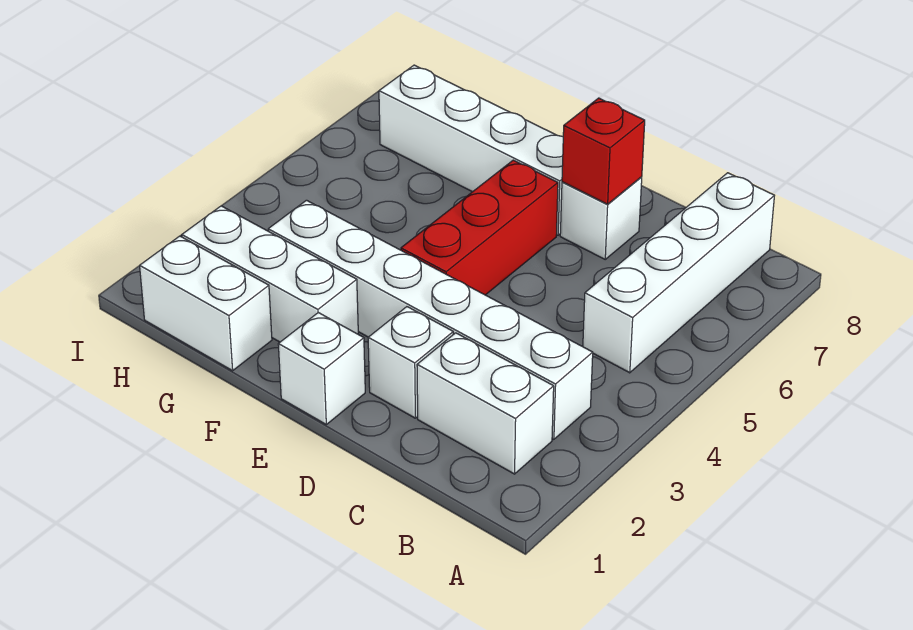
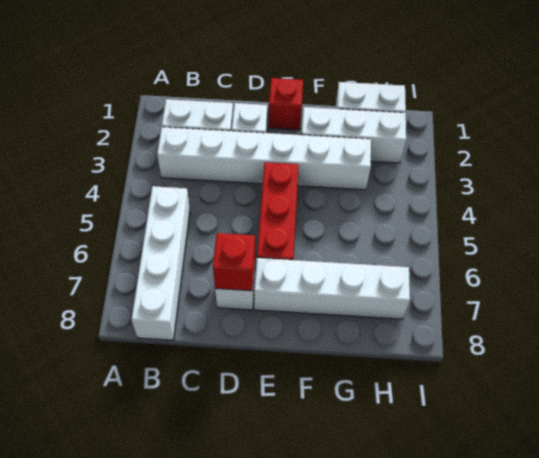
white brick E1 level 1 -> red brick E1 level 1

